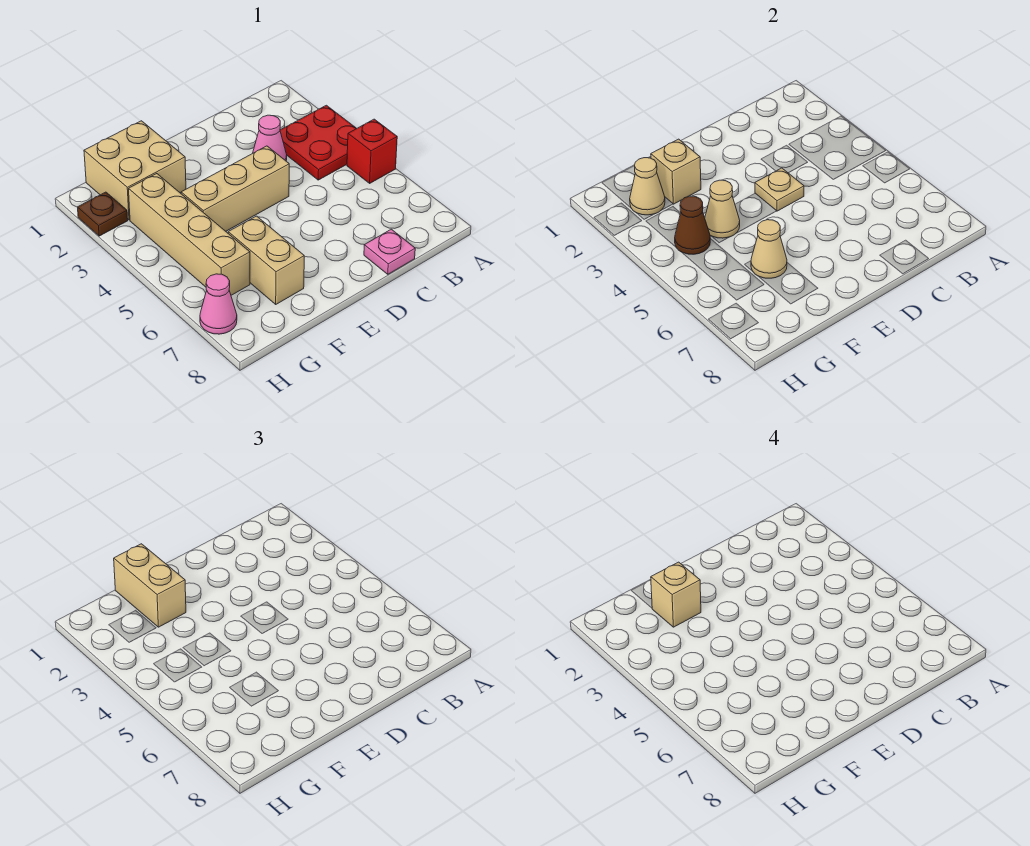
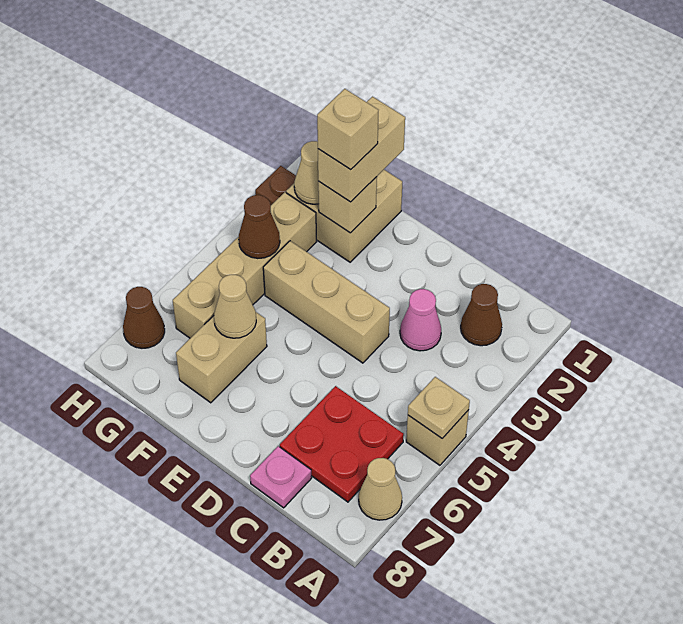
red plate A3:B4 level 1 -> red plate B6:C7 level 1
red brick A5 level 1 -> tan brick A5 level 1
none -> brown cone B2 level 1
tan plate D4 level 2 -> tan plate A5 level 2
tan cone F4 level 2 -> tan cone A7 level 1
pink cone H7 level 1 -> brown cone H7 level 1

